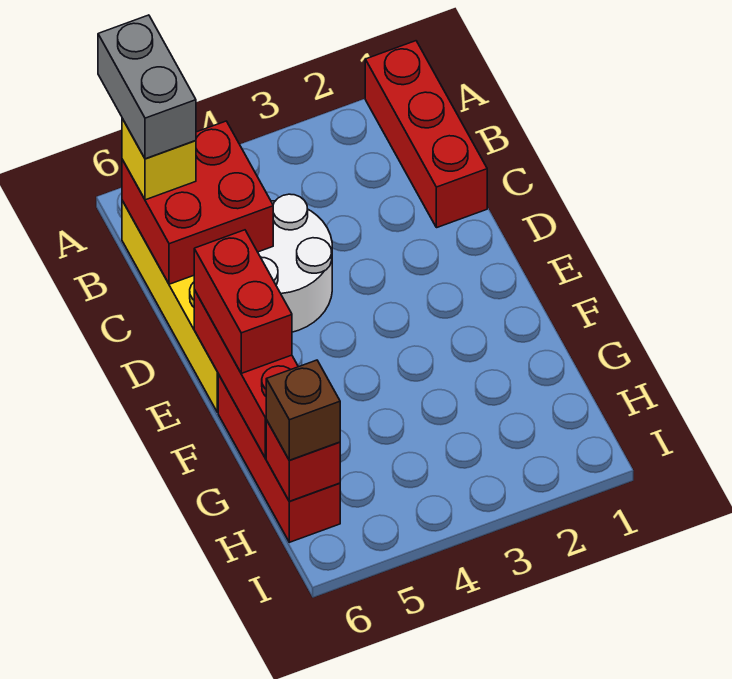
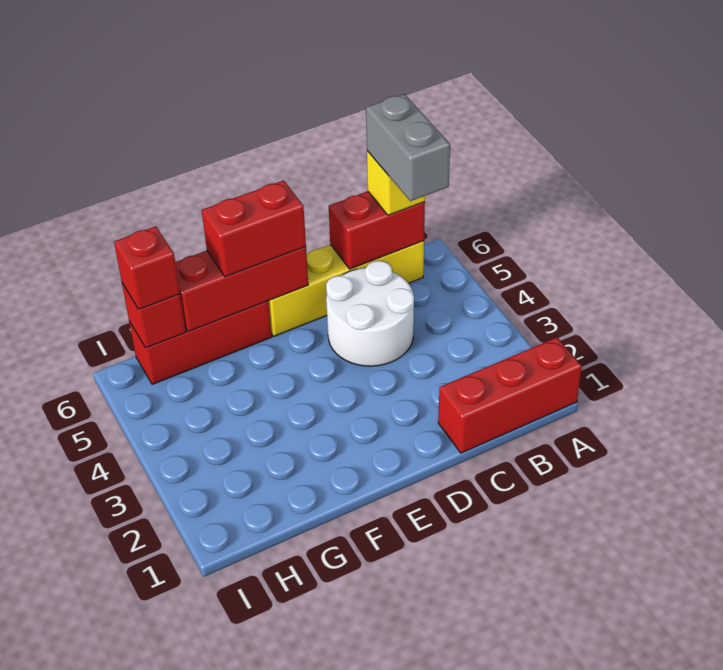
grey brick A6:B6 level 4 -> grey brick B5:B6 level 4
red brick B5:C6 level 2 -> red brick B6:C6 level 2
brown brick H6 level 3 -> red brick H6 level 3

